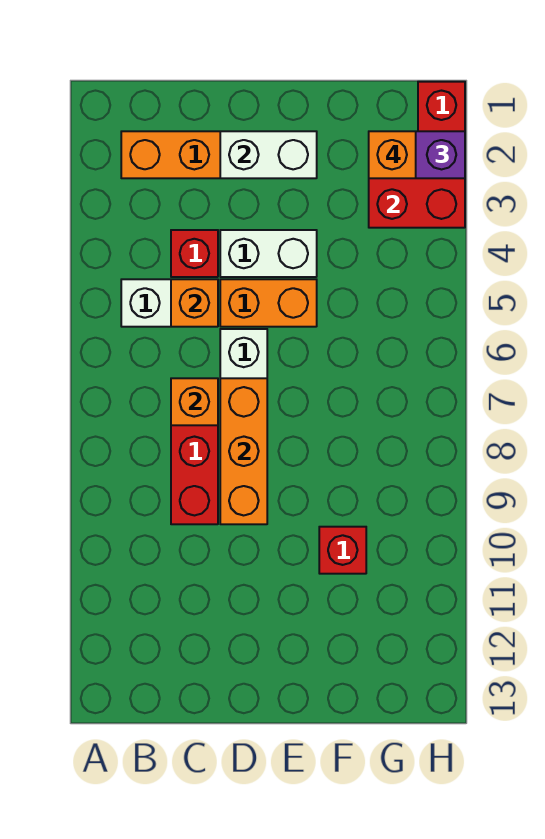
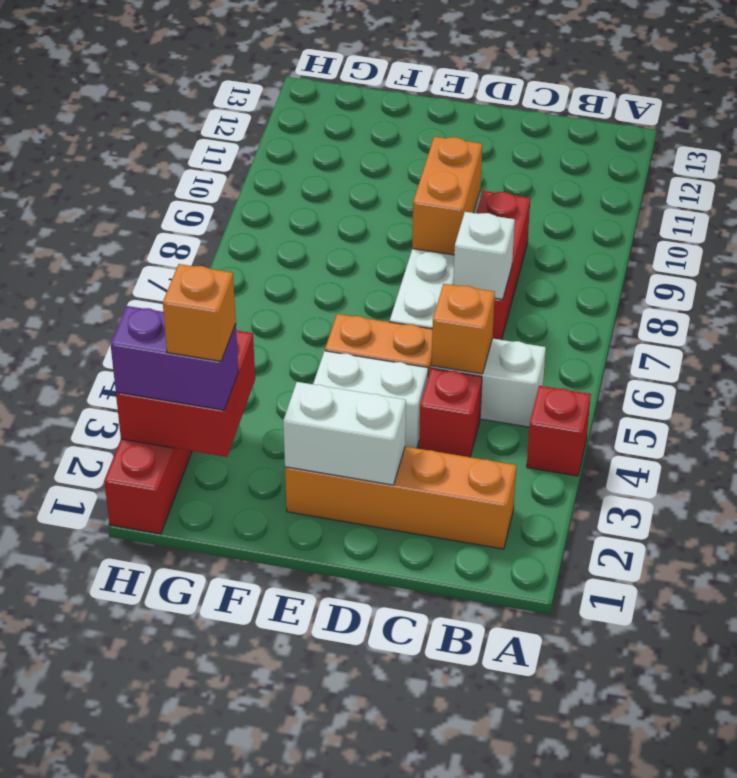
orange brick C7 level 2 -> white brick C7 level 2
orange brick D7:D9 level 2 -> orange brick D8:D9 level 2
red brick F10 level 1 -> red brick A4 level 1

